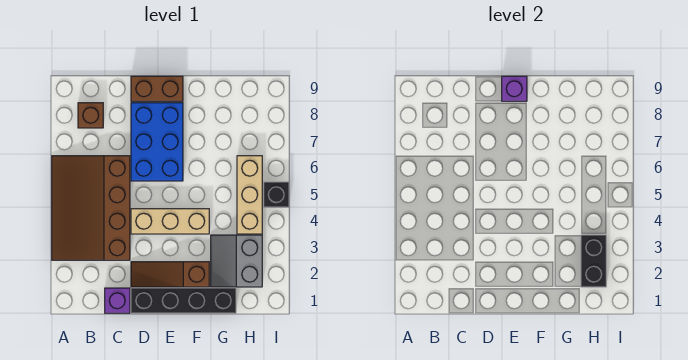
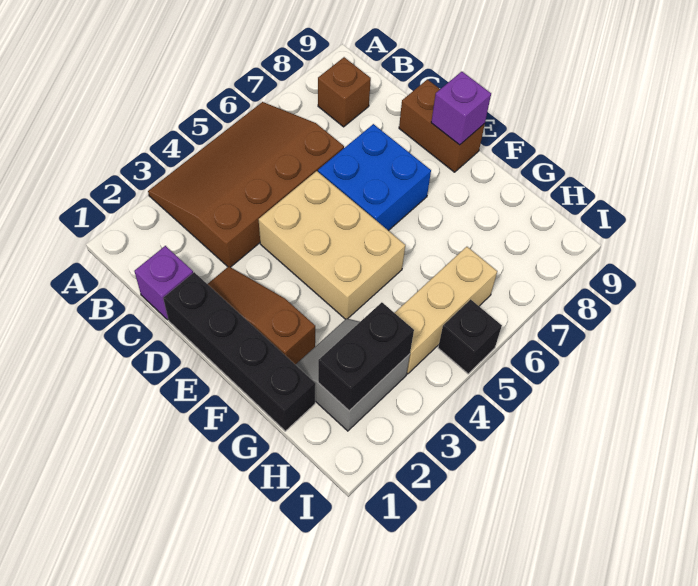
tan brick D4:F4 level 1 -> tan brick D4:F5 level 1
blue brick D6:E8 level 1 -> blue brick D6:E7 level 1

